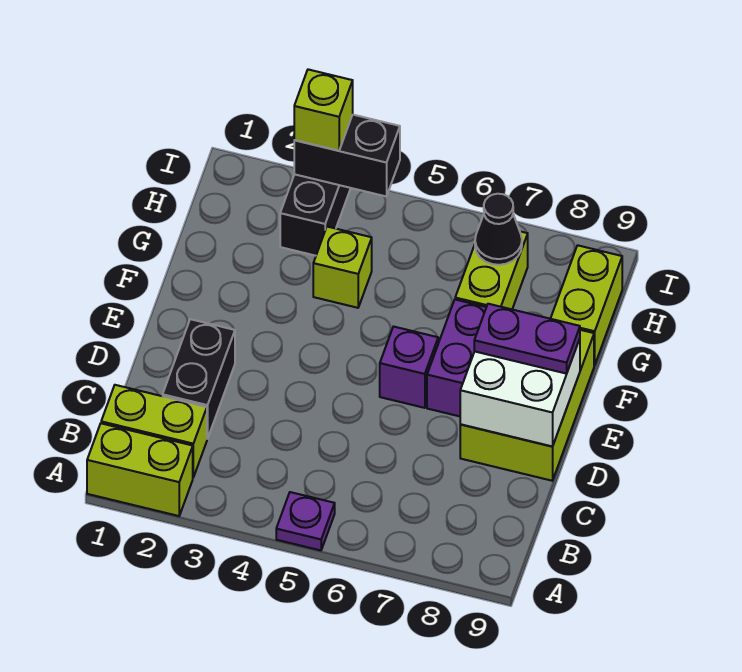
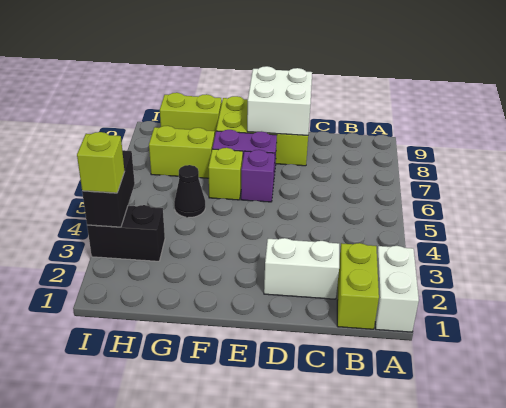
lime brick A1:A2 level 1 -> white brick A1:A2 level 1
purple plate A5 level 1 -> none
black brick C2:D2 level 1 -> white brick C2:D2 level 1
purple plate E8:E9 level 3 -> none
lime brick G4 level 1 -> lime brick F6 level 1
black cone H7 level 2 -> black cone G5 level 1

